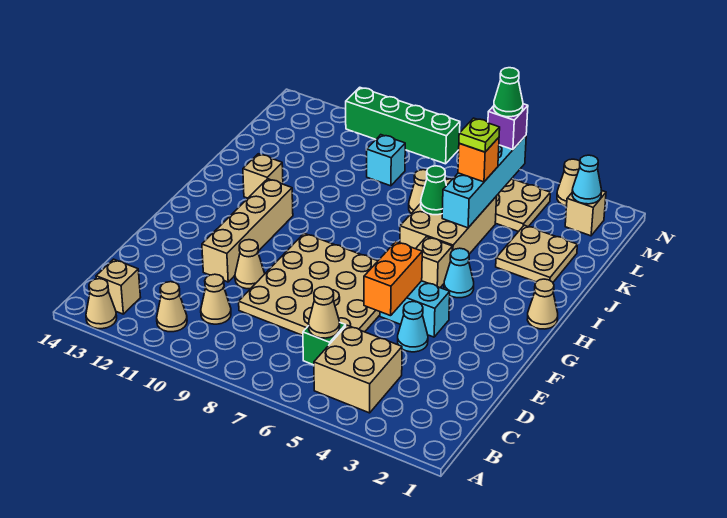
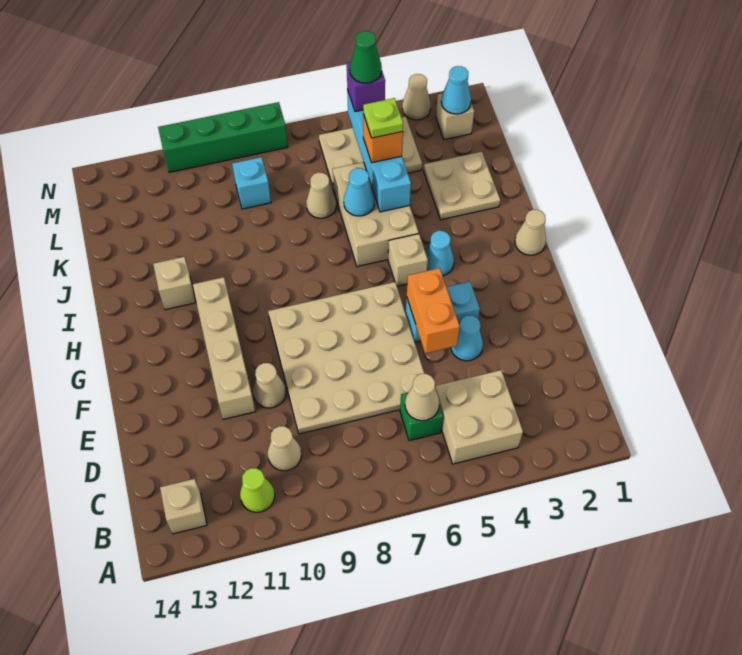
tan cone A13 level 1 -> none
tan cone B11 level 1 -> lime cone B11 level 1
green cone J6 level 2 -> cyan cone J6 level 2

